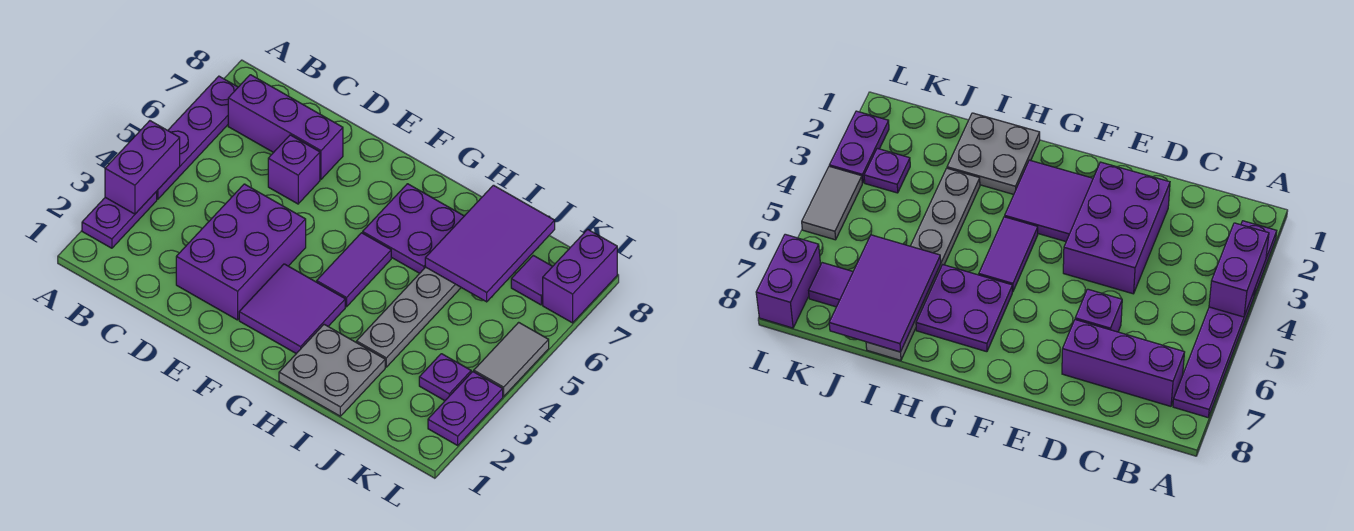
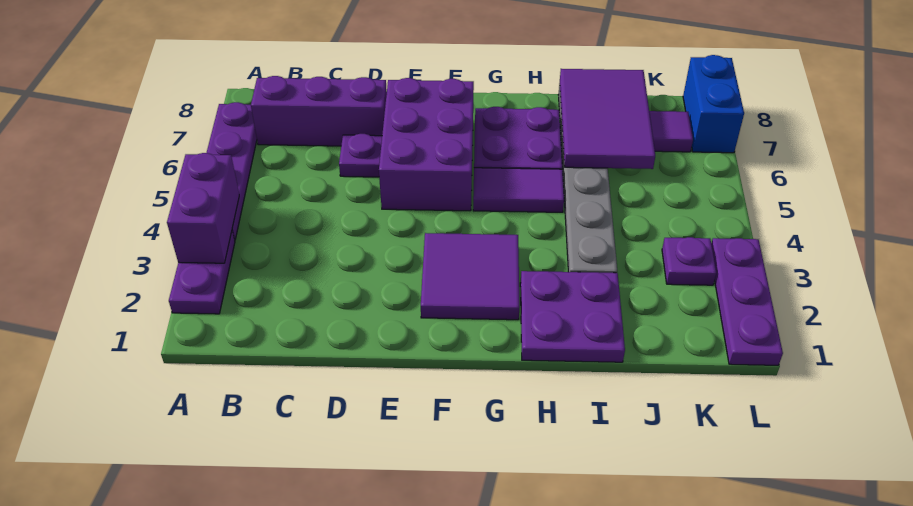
purple brick D2:E4 level 1 -> purple brick E5:F7 level 1
purple brick D6 level 1 -> purple plate D6 level 1
purple tile G4:G5 level 1 -> purple tile G5:H5 level 1
grey plate H1:I2 level 1 -> purple plate H1:I2 level 1
purple plate L2:L3 level 1 -> purple plate L1:L3 level 1
grey tile L4:L5 level 1 -> none
purple brick L7:L8 level 1 -> blue brick L7:L8 level 1

